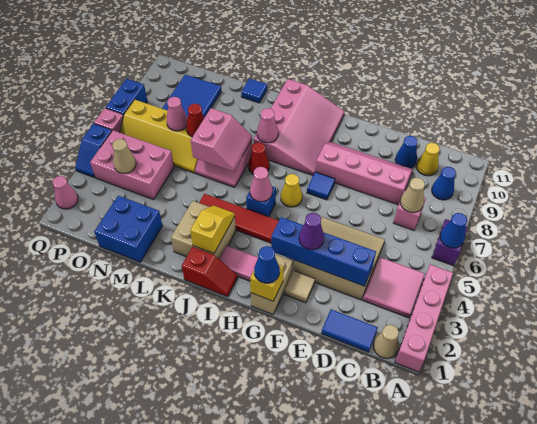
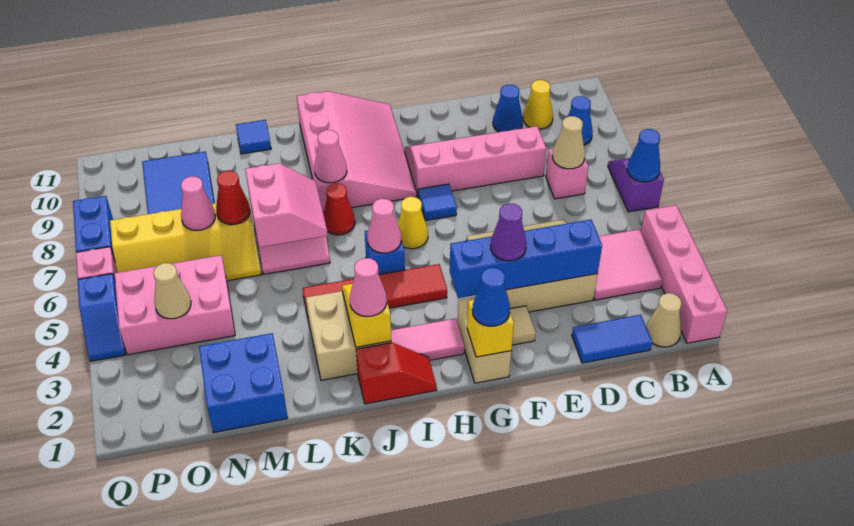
pink cone Q2 level 1 -> pink cone J2 level 3

